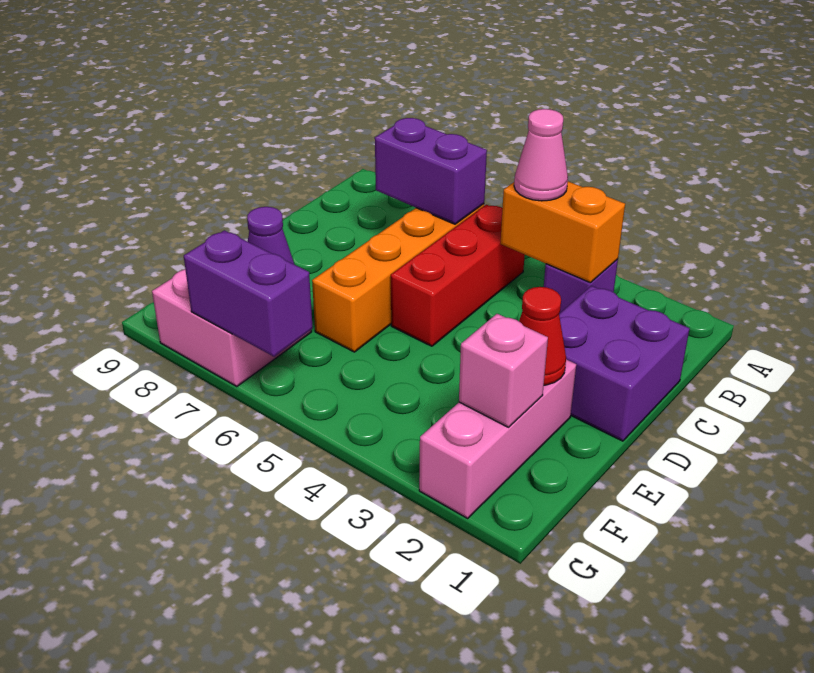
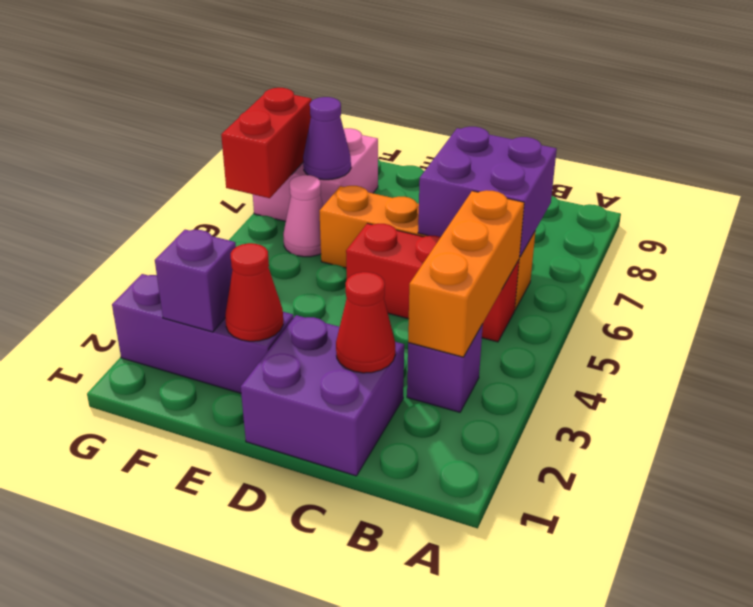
orange brick B3:B4 level 2 -> orange brick B3:B5 level 2
pink cone B4 level 3 -> pink cone F6 level 1
purple brick B6:B7 level 2 -> purple brick B6:C7 level 2
none -> red cone C2 level 2
pink brick E2:G2 level 1 -> purple brick E2:G2 level 1
pink brick F2 level 2 -> purple brick F2 level 2
purple brick G6:G7 level 2 -> red brick G6:G7 level 2

